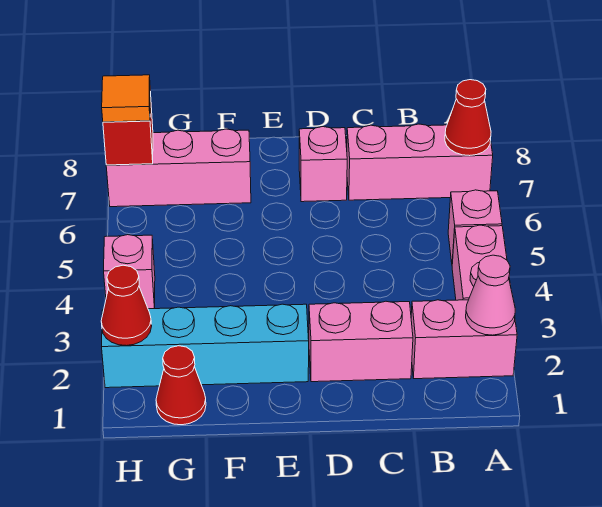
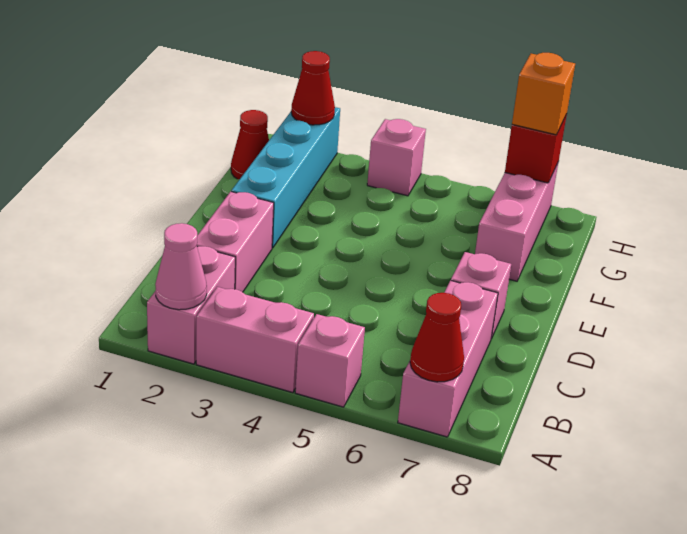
orange tile H7 level 3 -> orange brick H7 level 3

